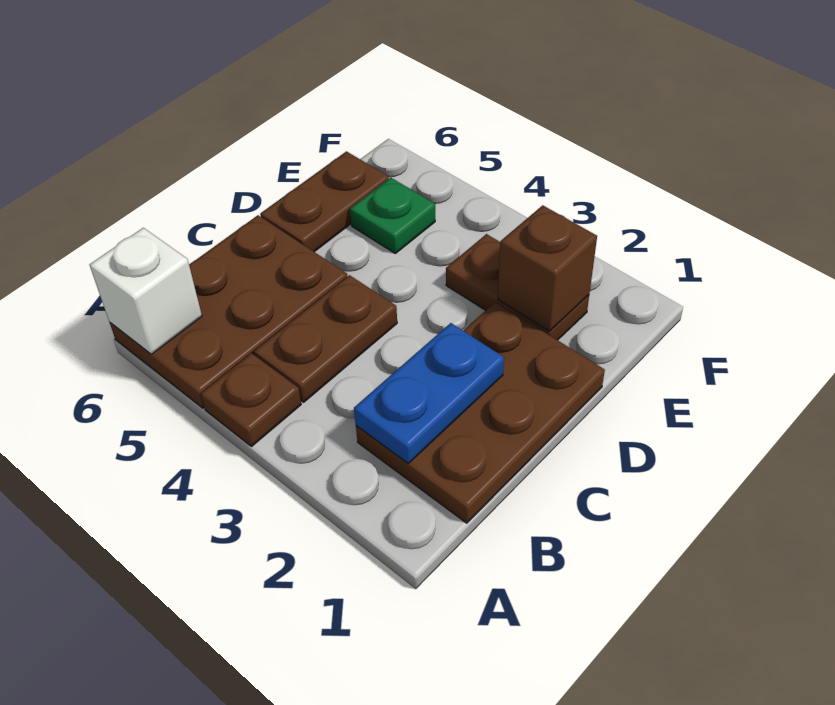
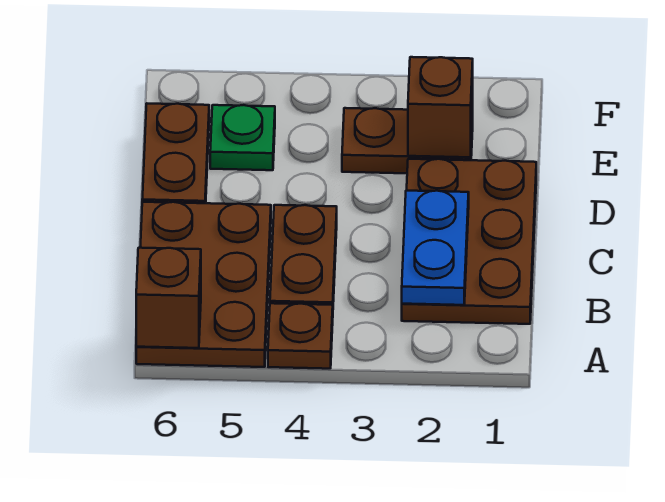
white brick A6 level 2 -> brown brick A6 level 2

